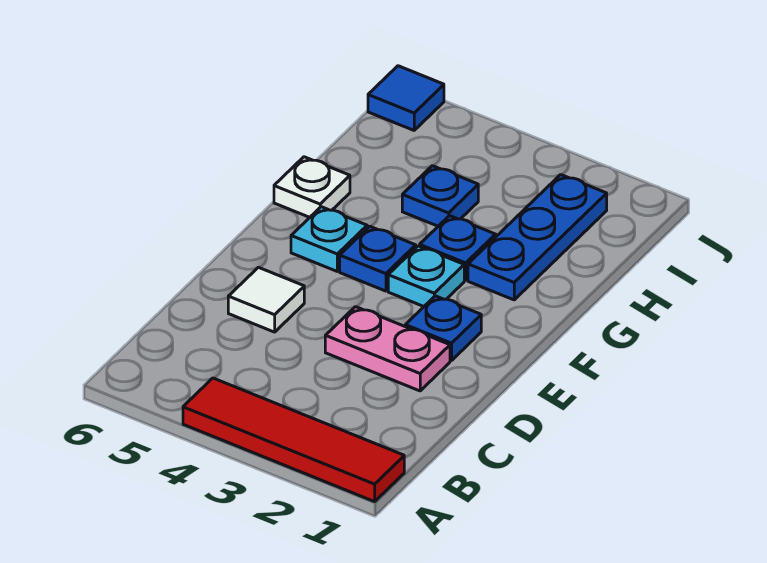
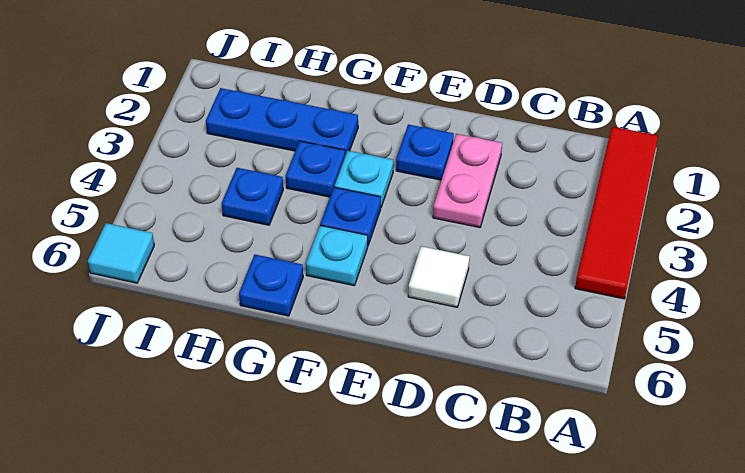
white plate G6 level 1 -> blue plate G6 level 1
blue tile J6 level 1 -> cyan tile J6 level 1

